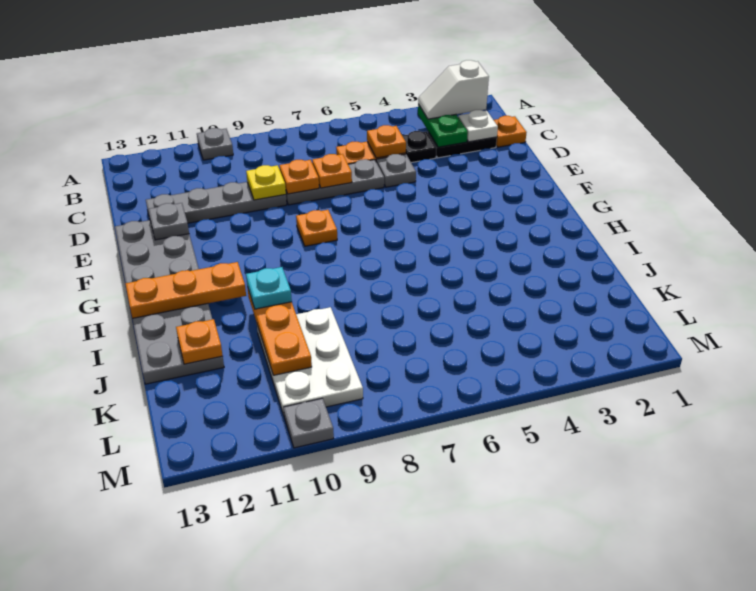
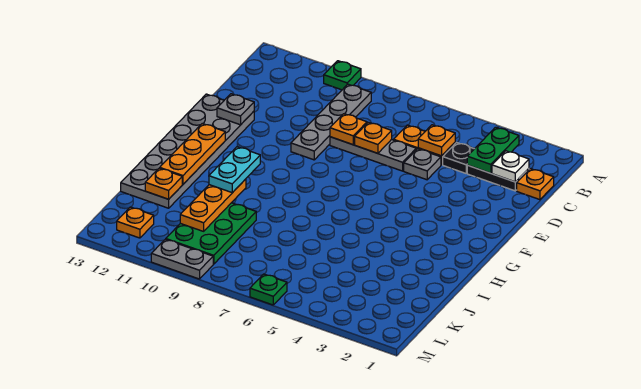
grey plate A10 level 1 -> green plate A10 level 1
white slope B2:B3 level 3 top 2 -> none
grey plate D9:D12 level 1 -> grey plate B9:E9 level 1
yellow plate D9 level 2 -> none
orange plate F8 level 1 -> orange plate L12 level 1
orange plate H11:H13 level 2 -> orange plate G12:I12 level 2
cyan plate I10 level 3 -> cyan plate H10:I10 level 3
white plate J9:L10 level 1 -> green plate J9:L10 level 1
none -> green plate M6 level 1
grey plate M10 level 1 -> grey plate M9:M10 level 1

